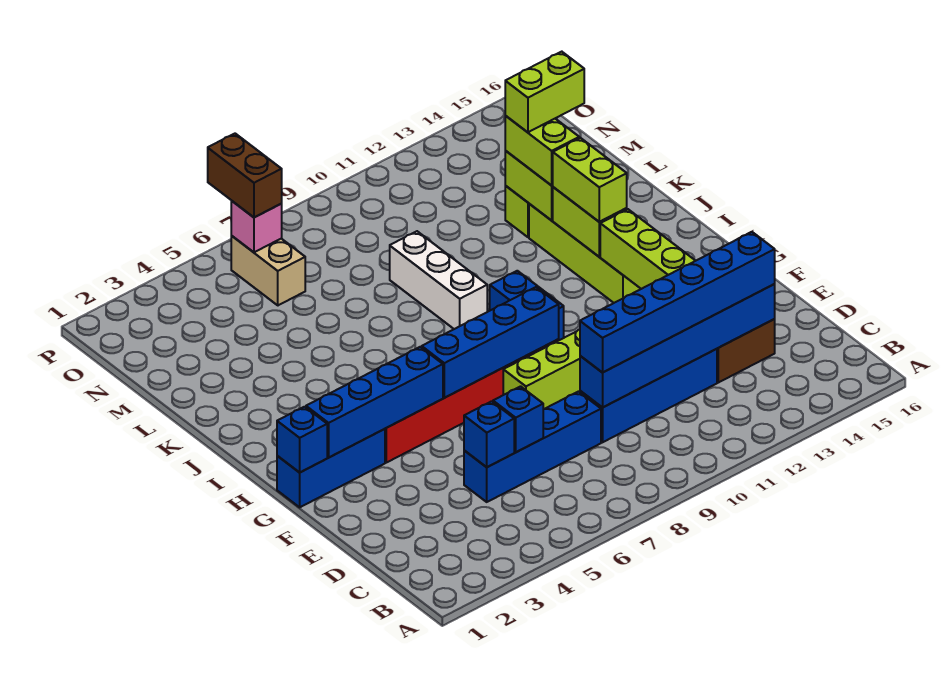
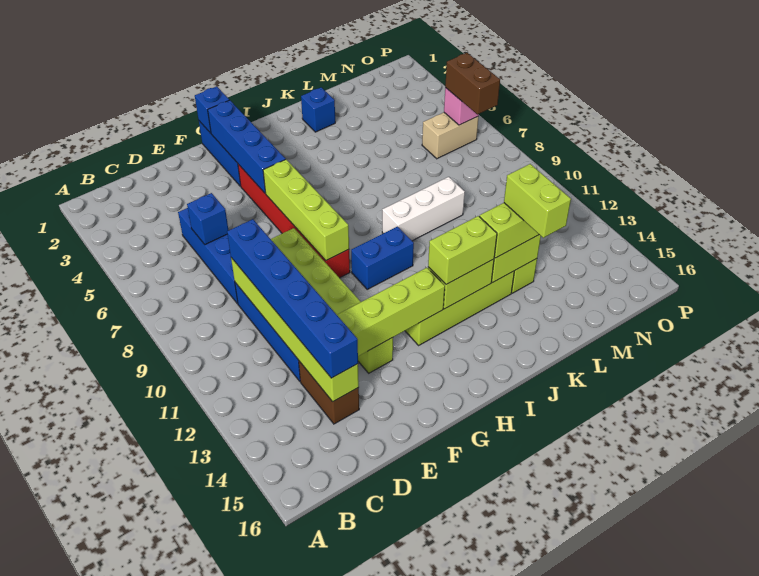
blue brick D5 level 2 -> blue brick K2 level 1
blue brick D9:D14 level 2 -> lime brick D9:D14 level 2
blue brick G6:G9 level 2 -> lime brick G6:G9 level 2
brown brick O6:P6 level 3 -> brown brick O6:O7 level 3

